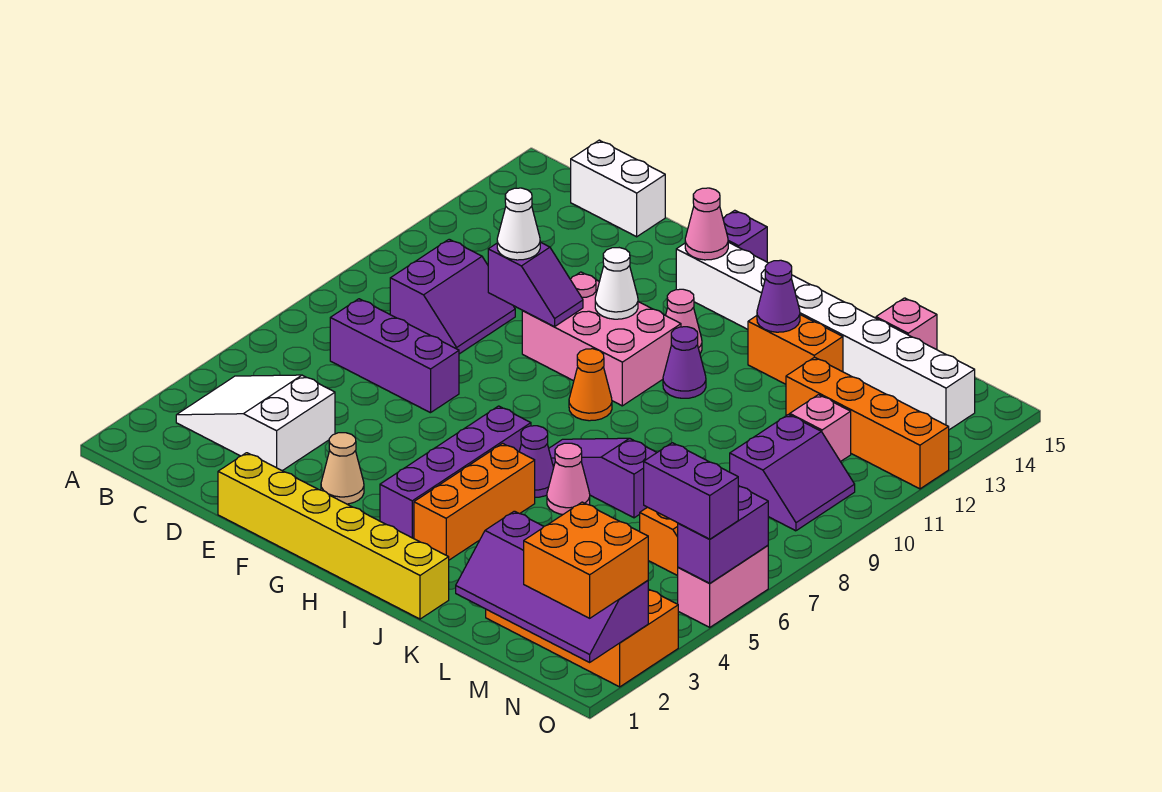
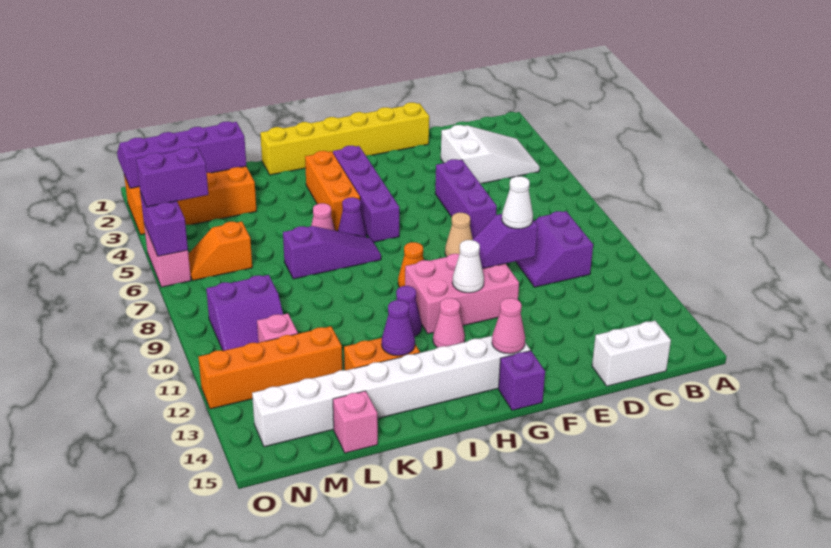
purple brick C7:E7 level 1 -> purple brick E5:E7 level 1
tan cone F3 level 1 -> tan cone F8 level 1
purple slope M9:N10 level 1 top M -> purple slope M9:N10 level 1 top 9
orange brick N1:O2 level 3 -> none

